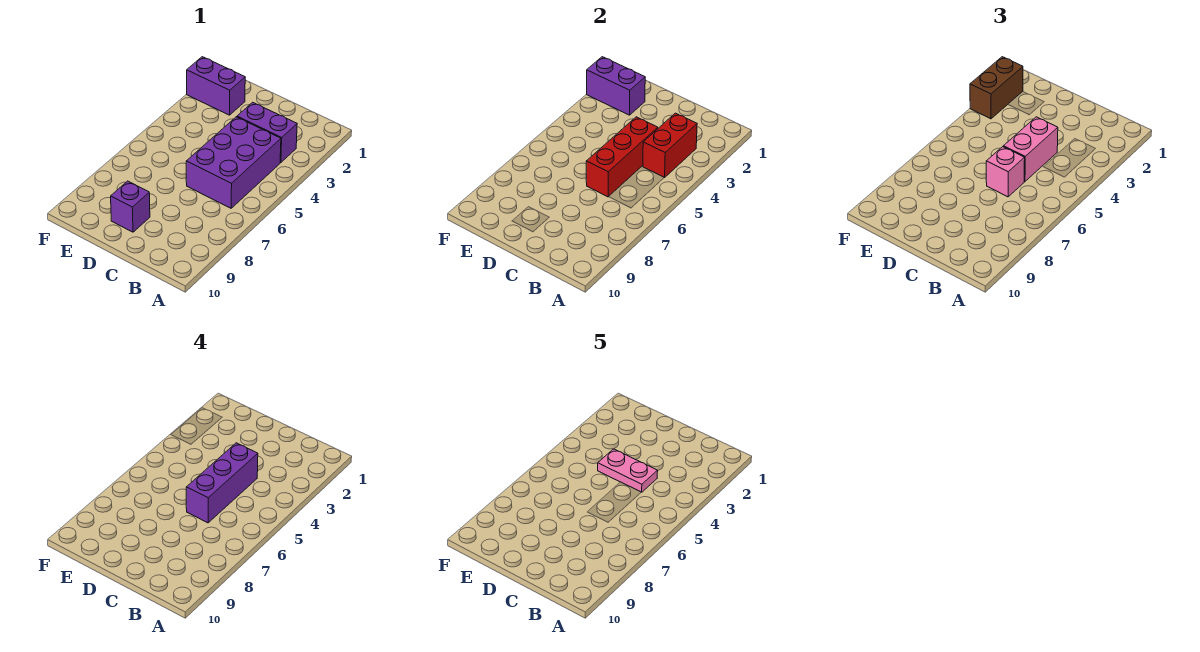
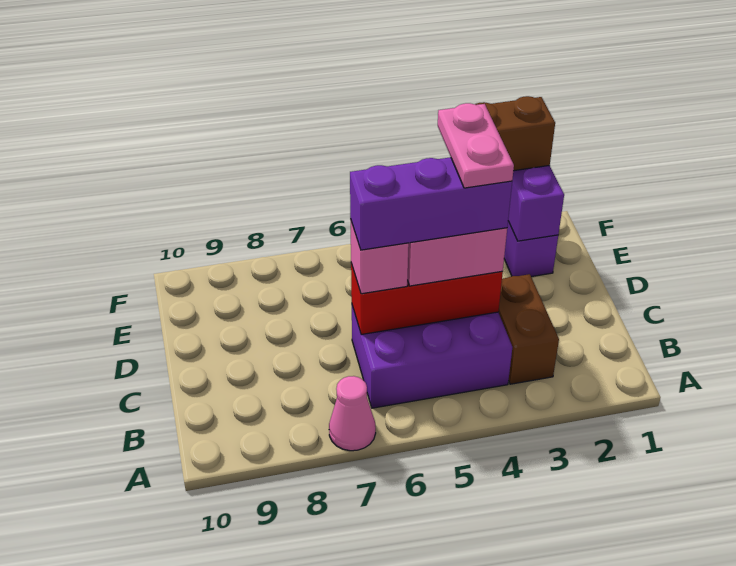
none -> pink cone A7 level 1
purple brick B3:C3 level 1 -> brown brick B3:C3 level 1
red brick B3:B4 level 2 -> none
purple brick D9 level 1 -> none

